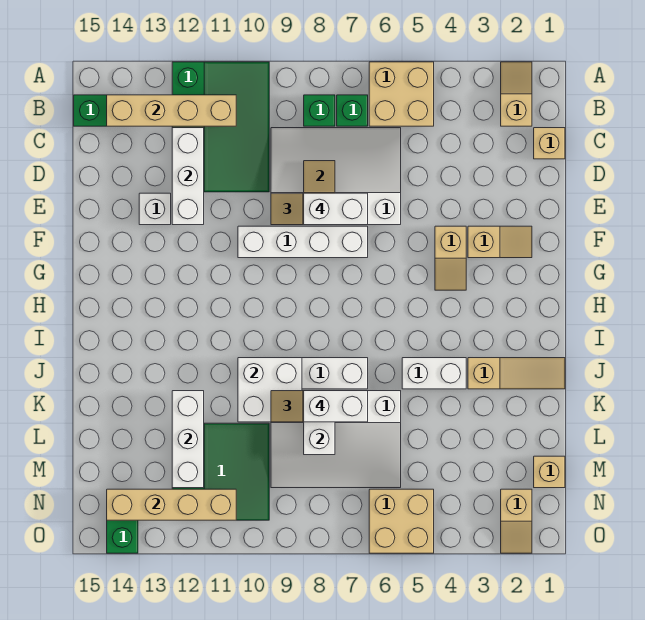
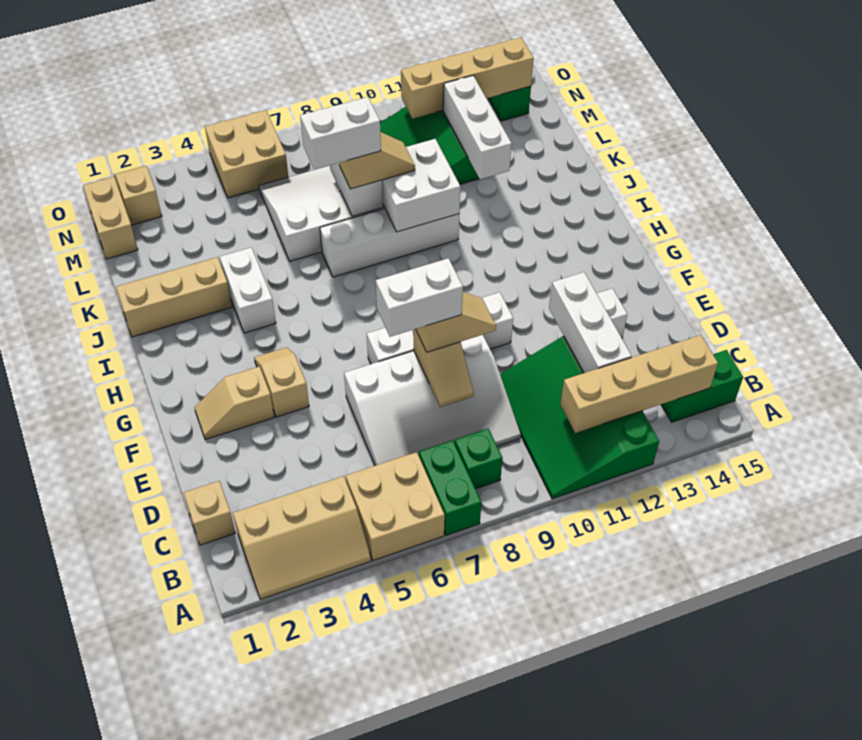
tan slope A2:B2 level 1 top B -> tan slope A2:B4 level 1 top B
green brick B7 level 1 -> green brick A7:B7 level 1
tan slope J1:J3 level 1 top 3 -> tan brick J1:J3 level 1
white brick J4:J5 level 1 -> white brick I4:J4 level 1
tan brick M1 level 1 -> tan brick M1:N1 level 1

